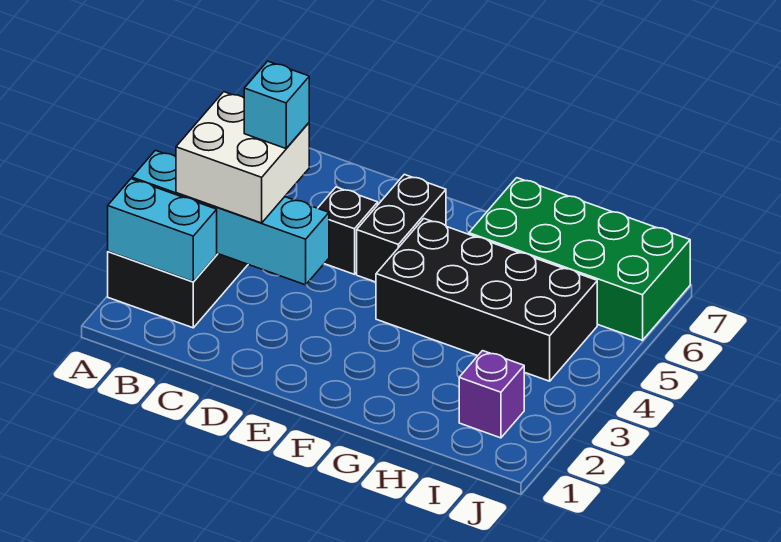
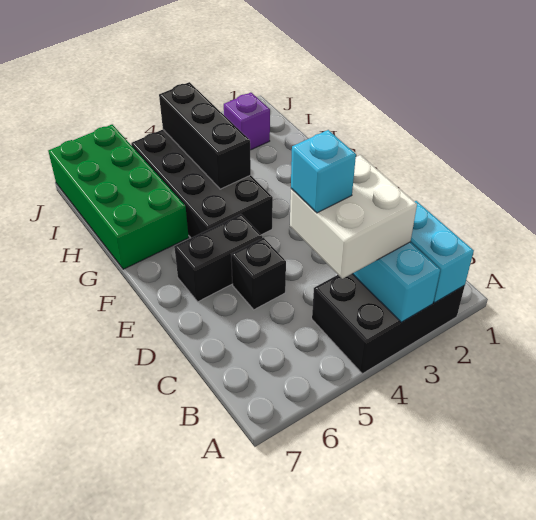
none -> black brick G4:I4 level 2

